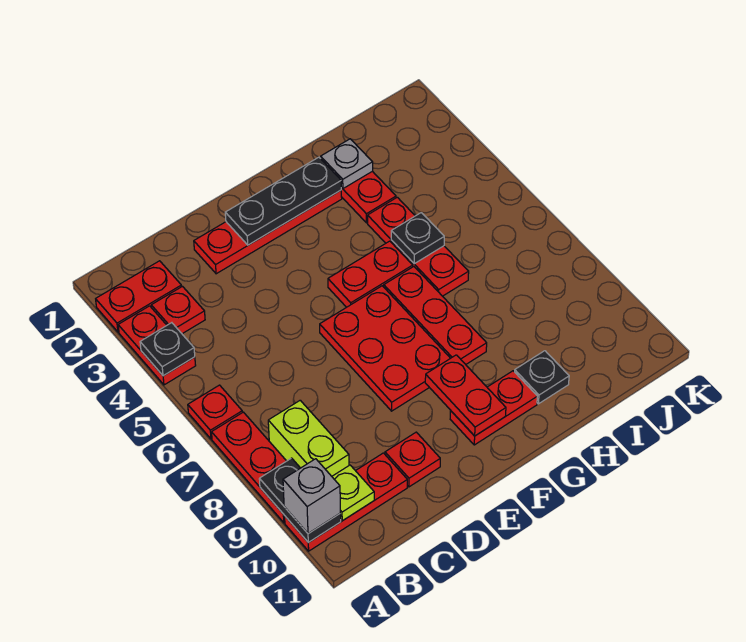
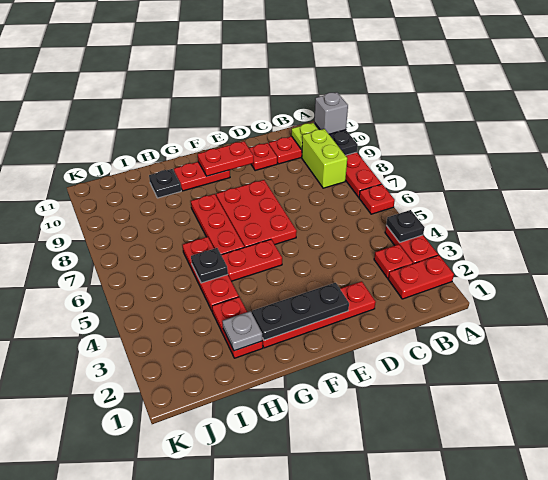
red plate F9:F10 level 2 -> red plate E10:F10 level 2

